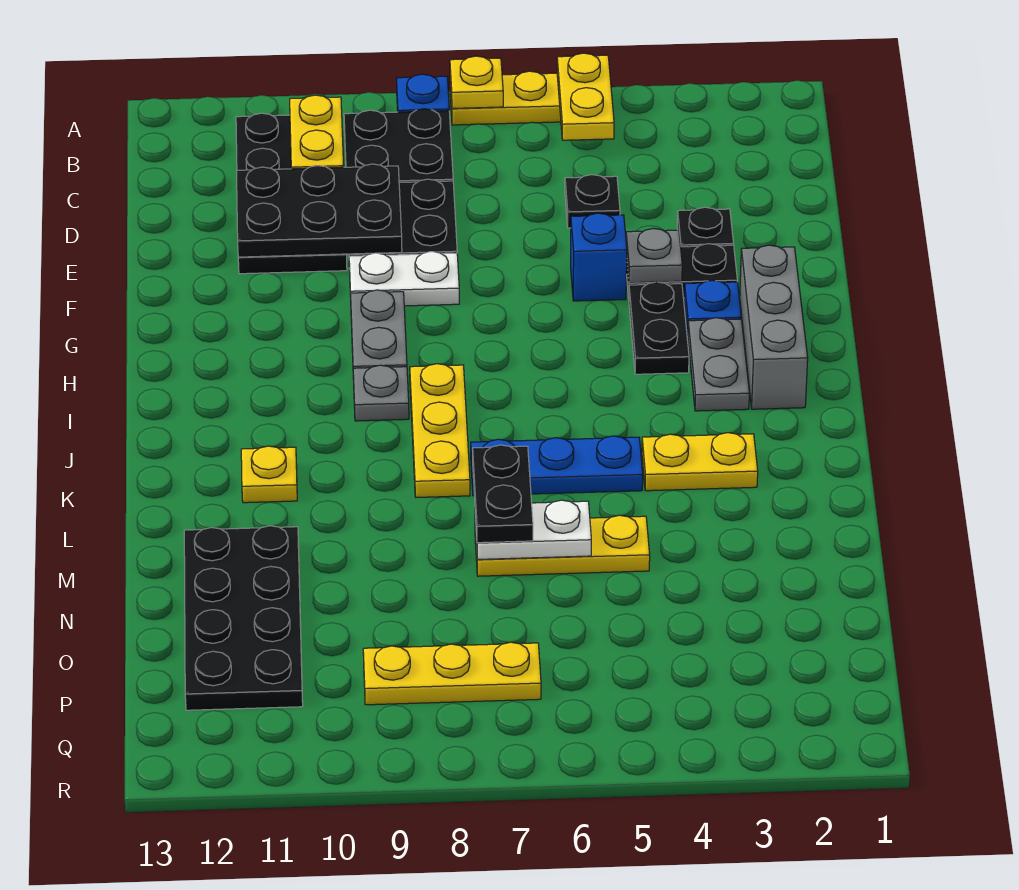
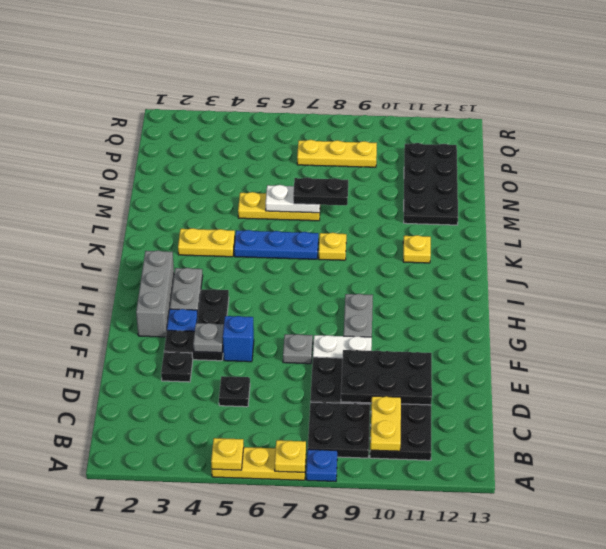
yellow plate A5:B5 level 2 -> yellow plate A5 level 2
yellow plate I8:K8 level 1 -> yellow plate K8 level 1
grey plate I9 level 1 -> grey plate F7 level 1
black plate L7:M7 level 3 -> black plate M7:M8 level 3

